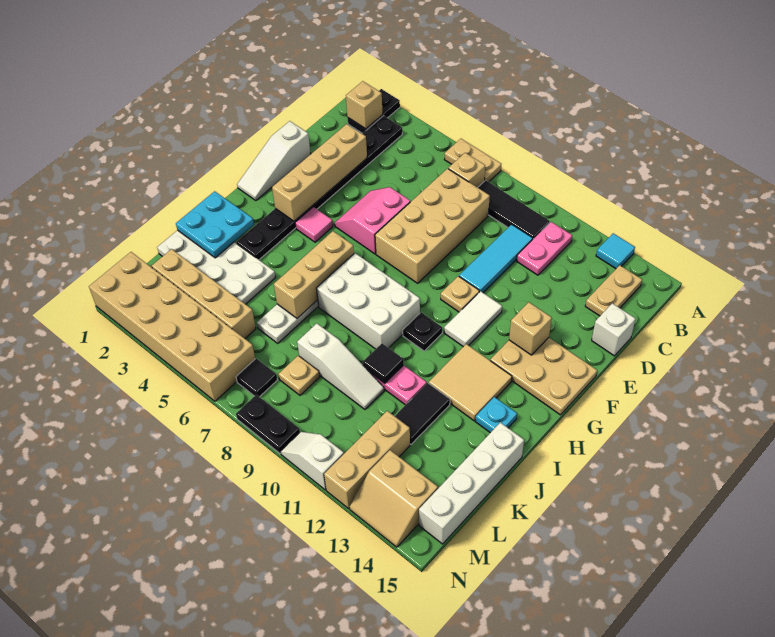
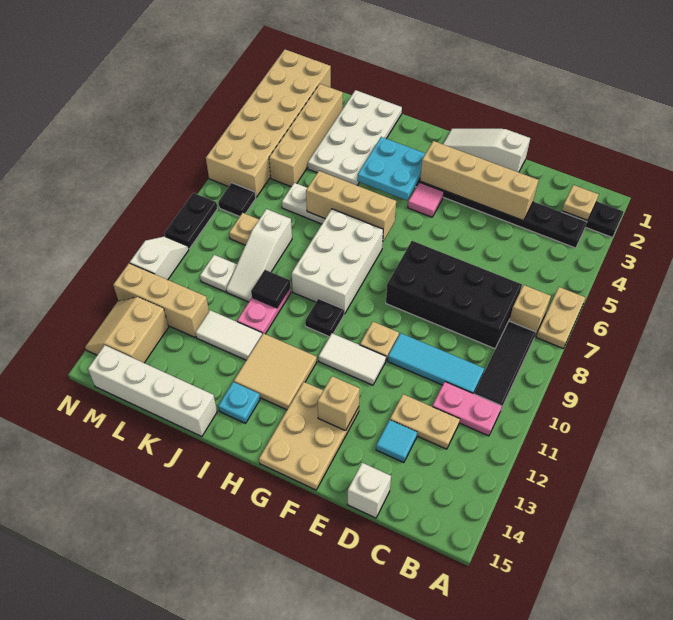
cyan tile A13 level 1 -> cyan tile D13 level 1
tan brick B2 level 2 -> tan plate B2 level 2
tan plate B14:C14 level 1 -> tan plate C12:D12 level 1
tan brick C7:F8 level 1 -> black brick C7:F8 level 1
pink slope E5:F6 level 1 top 6 -> none
cyan plate I1:J2 level 2 -> cyan plate H3:I4 level 2
black tile J12:K12 level 1 -> white tile J12:K12 level 1
none -> white plate L10 level 1

